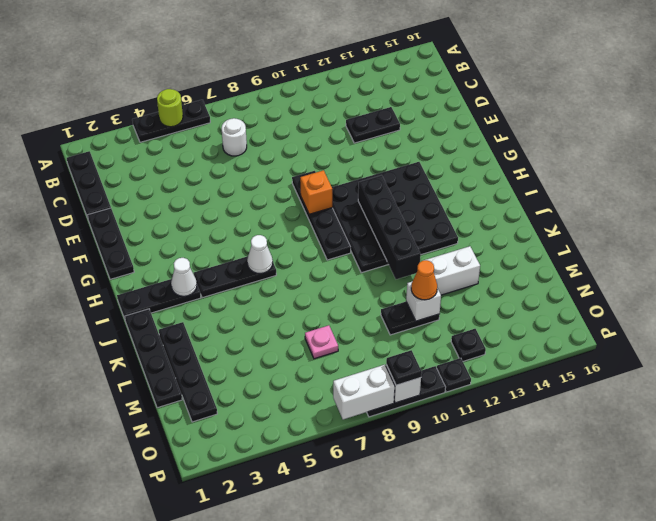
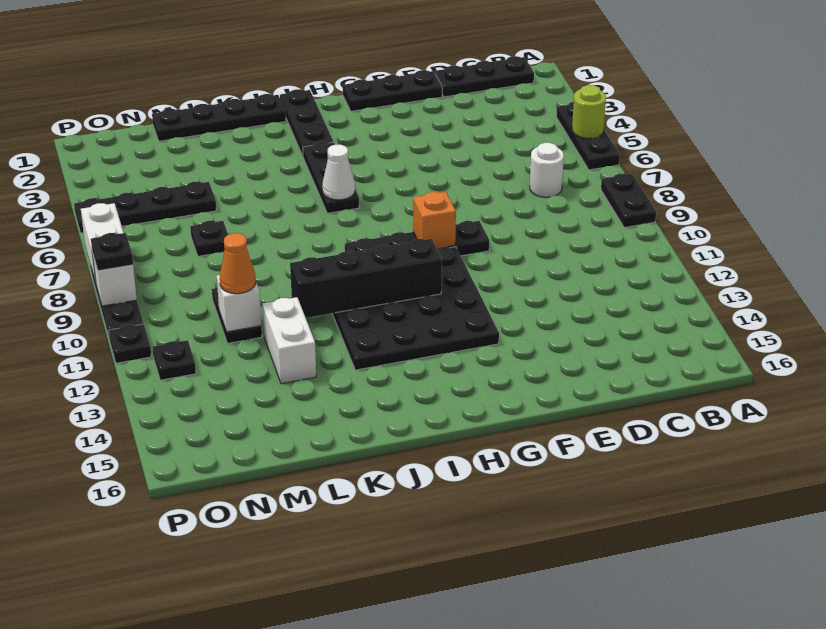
black plate D12:D13 level 1 -> black plate A8:A9 level 1
white cone I3 level 2 -> none
black plate K2:N2 level 1 -> black plate M5:P5 level 1
pink plate M7 level 1 -> black plate M7 level 1

